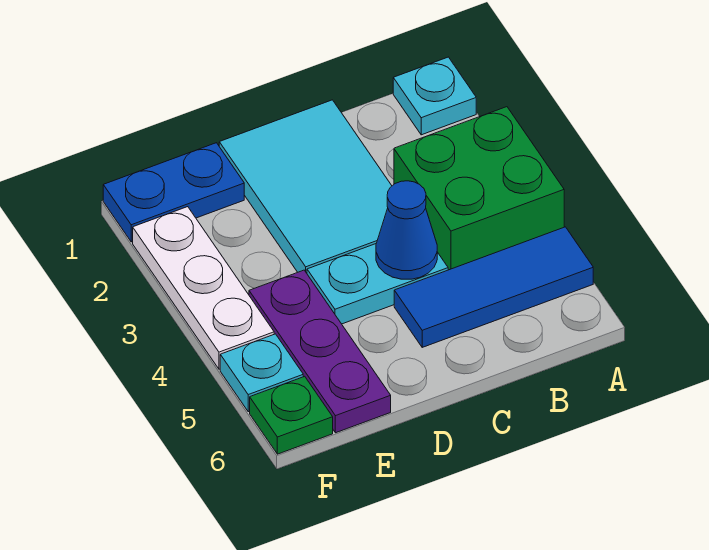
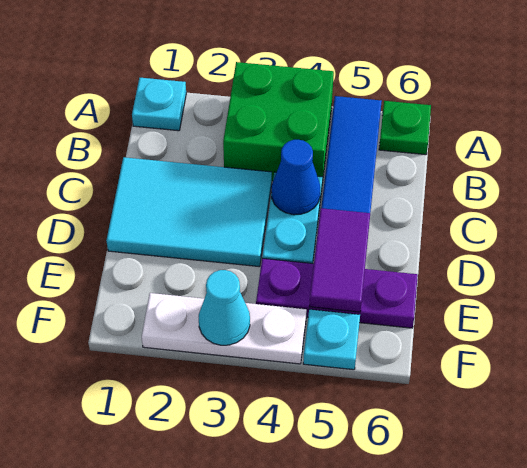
none -> purple tile D5:E5 level 2
blue plate E1:F1 level 1 -> none
none -> cyan cone F3 level 2
green plate F6 level 1 -> green plate A6 level 1

